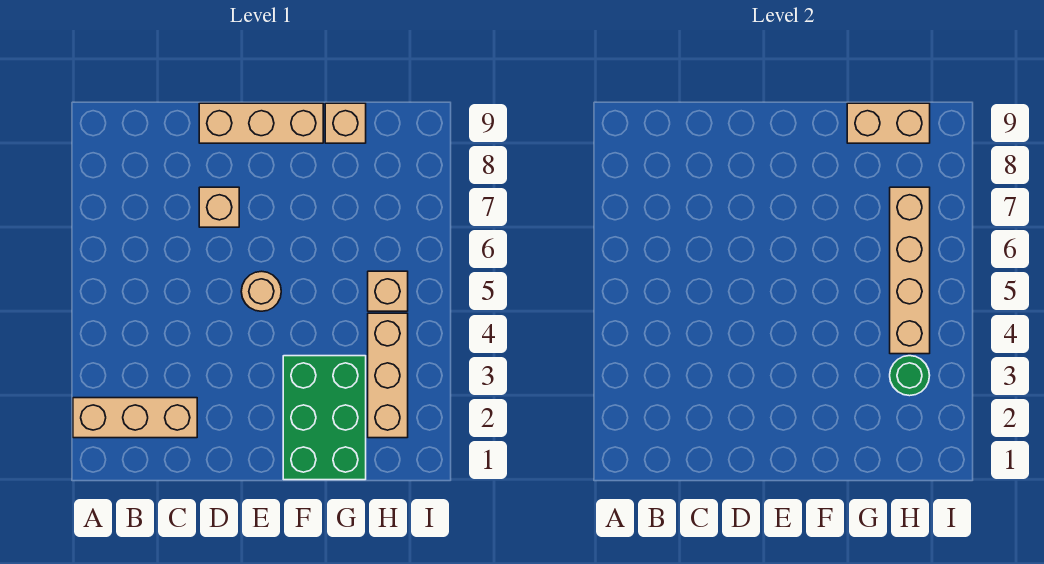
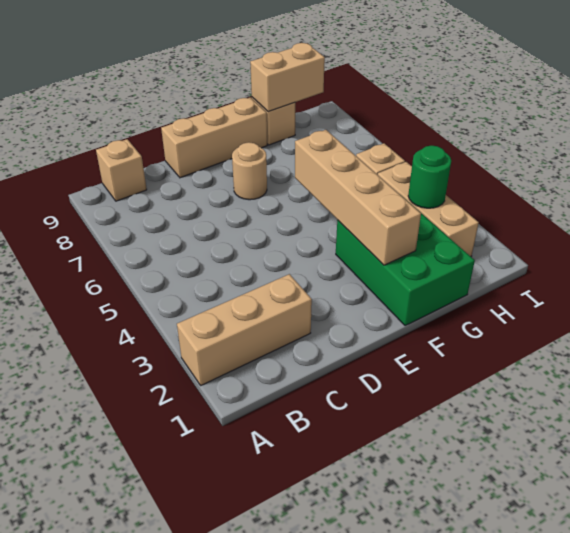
tan brick D7 level 1 -> tan brick B9 level 1
tan round brick E5 level 1 -> tan round brick E7 level 1
tan brick H4:H7 level 2 -> tan brick F2:F5 level 2

